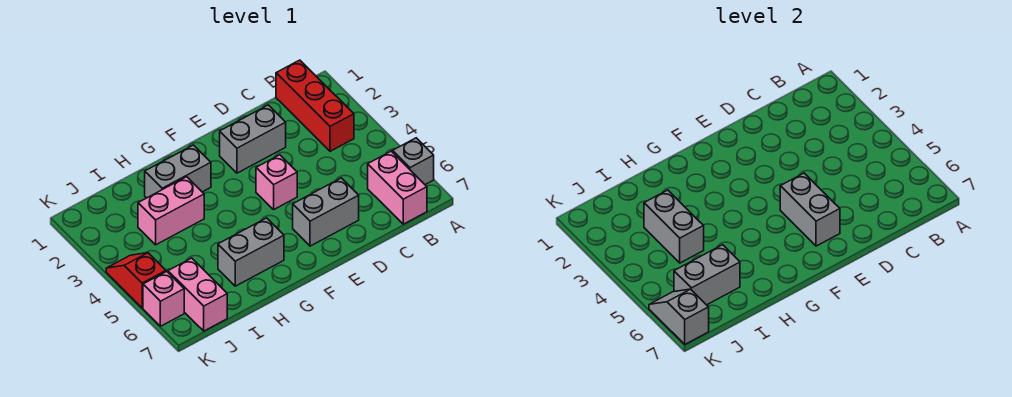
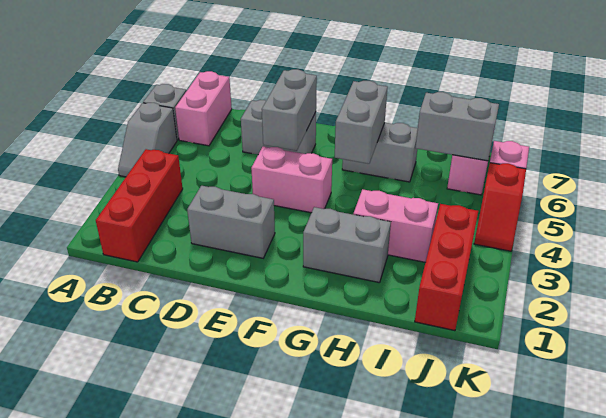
pink brick E4 level 1 -> pink brick E4:F4 level 1
grey brick I3:I4 level 2 -> grey brick G5:G6 level 2
none -> red brick J1:J3 level 1
grey slope K6:K7 level 2 top 7 -> grey slope A4:A5 level 1 top 5

